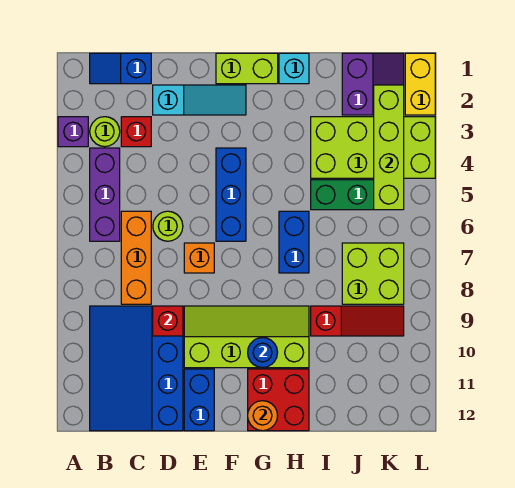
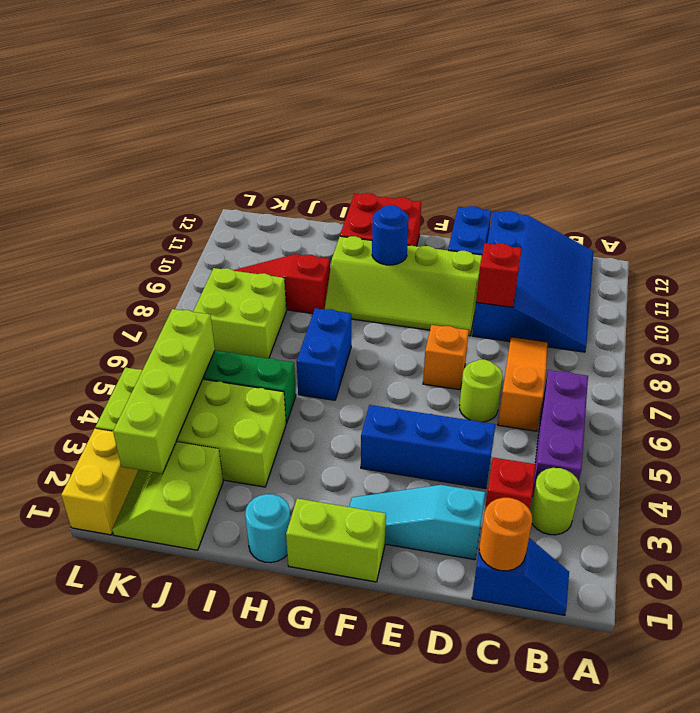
purple brick A3 level 1 -> none
orange brick C6:C8 level 1 -> orange slope C6:C8 level 1 top 6
blue brick F4:F6 level 1 -> blue brick D4:F4 level 1
orange round brick G12 level 2 -> orange round brick C1 level 2
cyan brick H1 level 1 -> cyan round brick H1 level 1
purple slope J1:K2 level 1 top J -> lime slope J1:K2 level 1 top J

